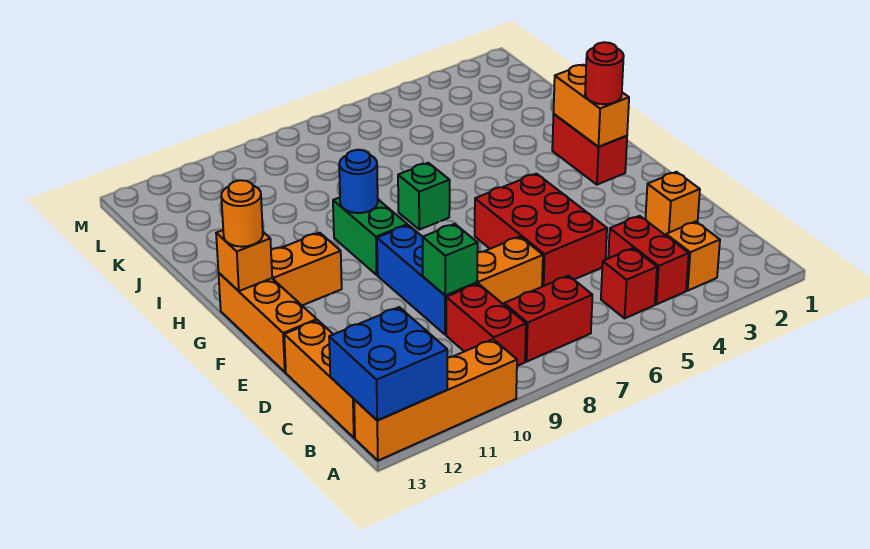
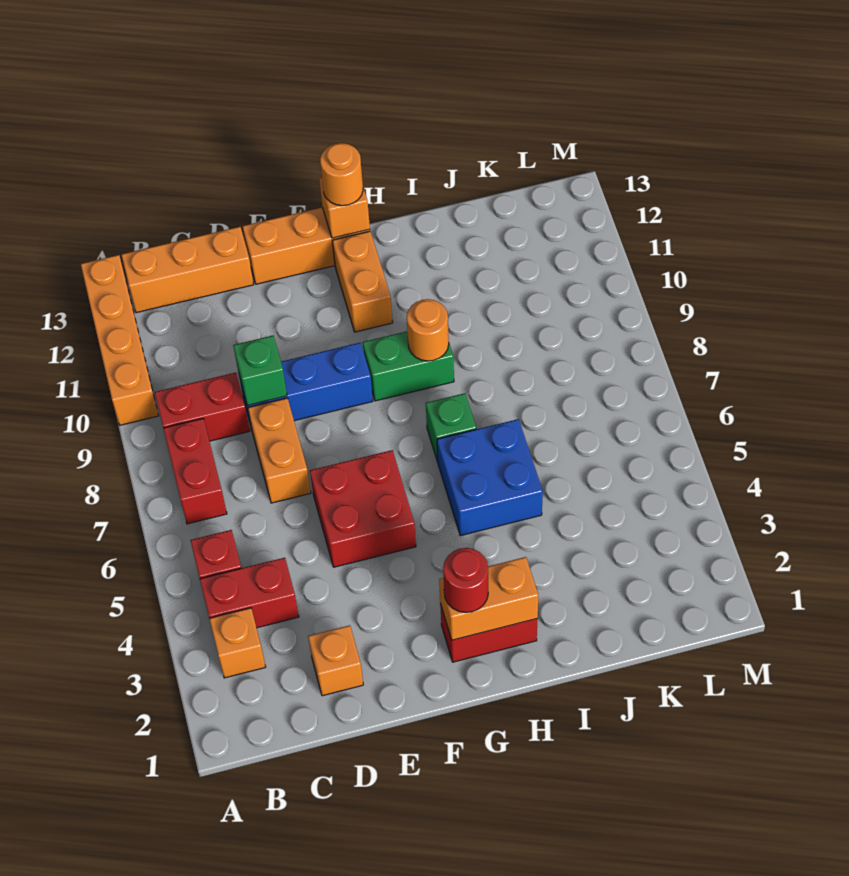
blue brick A12:B13 level 2 -> blue brick H5:I6 level 1
red brick D5:F6 level 1 -> red brick E5:F6 level 1
blue round brick H9 level 2 -> orange round brick H9 level 2

